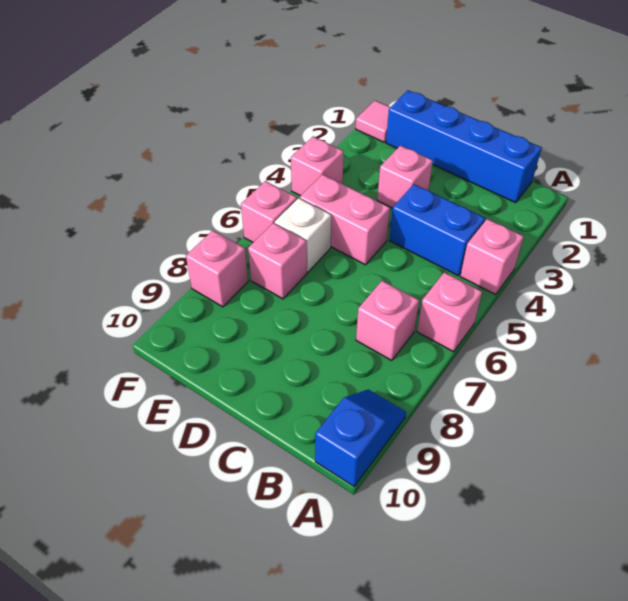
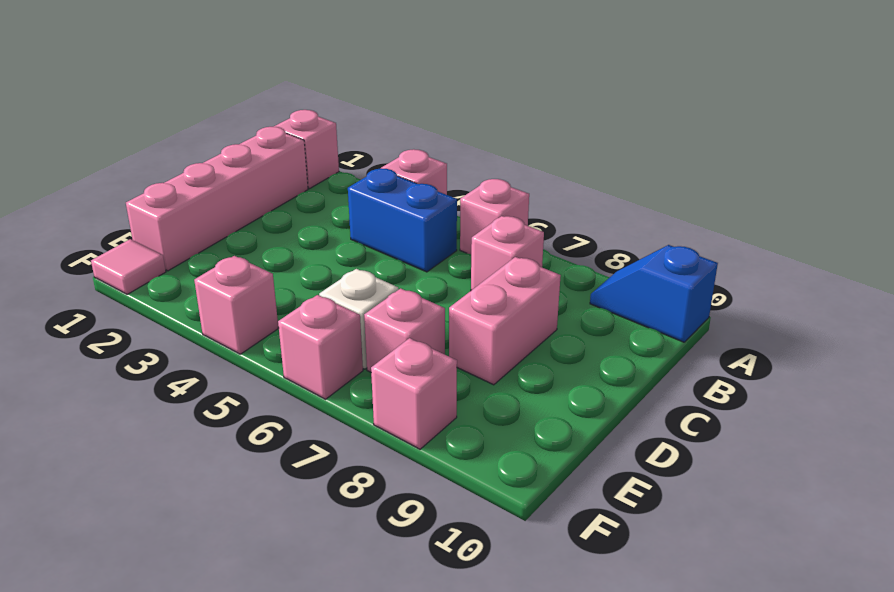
blue brick B1:E1 level 1 -> pink brick B1:E1 level 1
blue brick B4:C4 level 1 -> blue brick B4:B5 level 1
pink brick D3 level 1 -> pink brick A1 level 1
pink brick D5:E5 level 1 -> pink brick C8:D8 level 1

